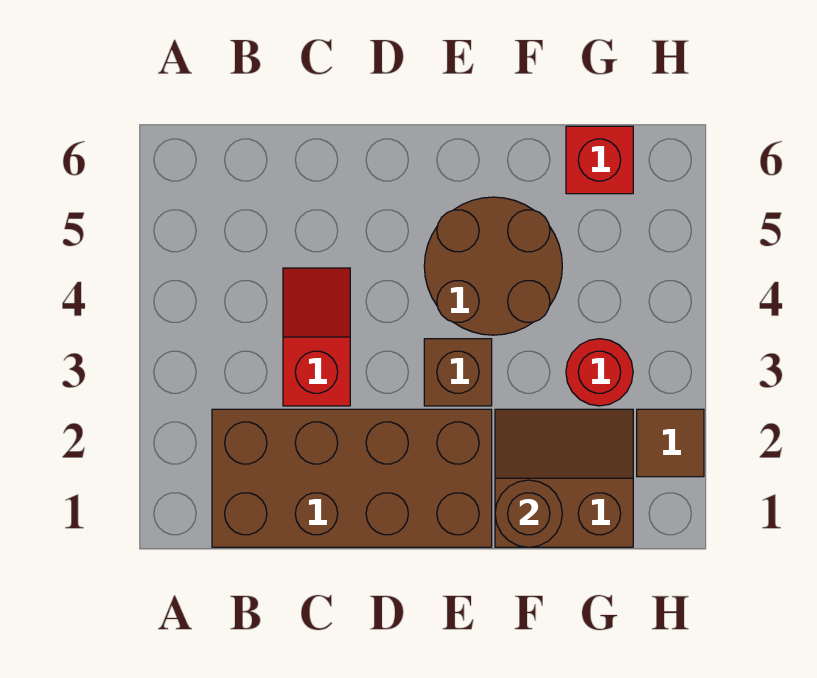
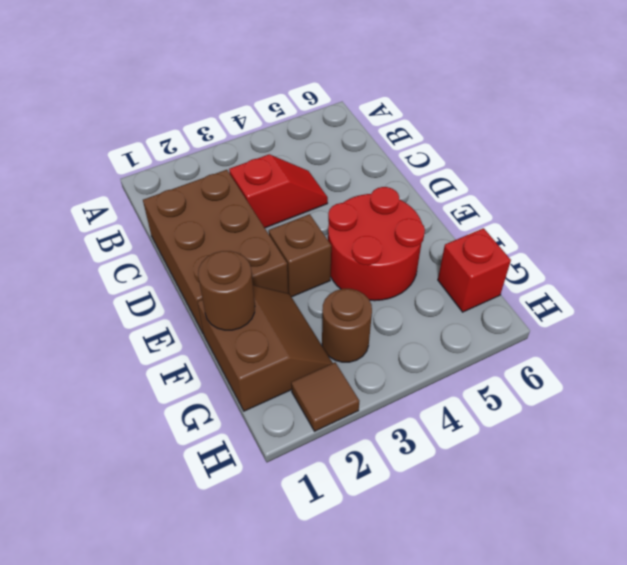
brown brick B1:E2 level 1 -> brown brick C1:E2 level 1
brown round brick E4:F5 level 1 -> red round brick E4:F5 level 1
red round brick G3 level 1 -> brown round brick G3 level 1

